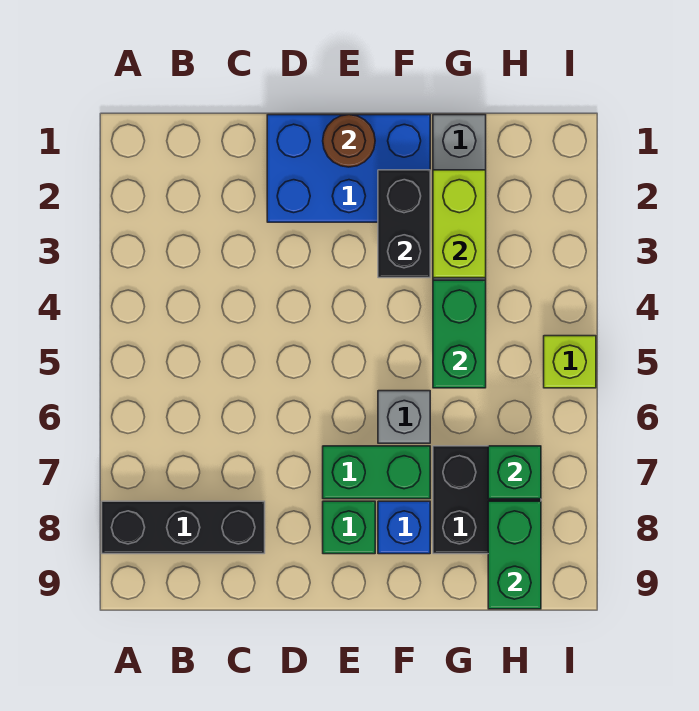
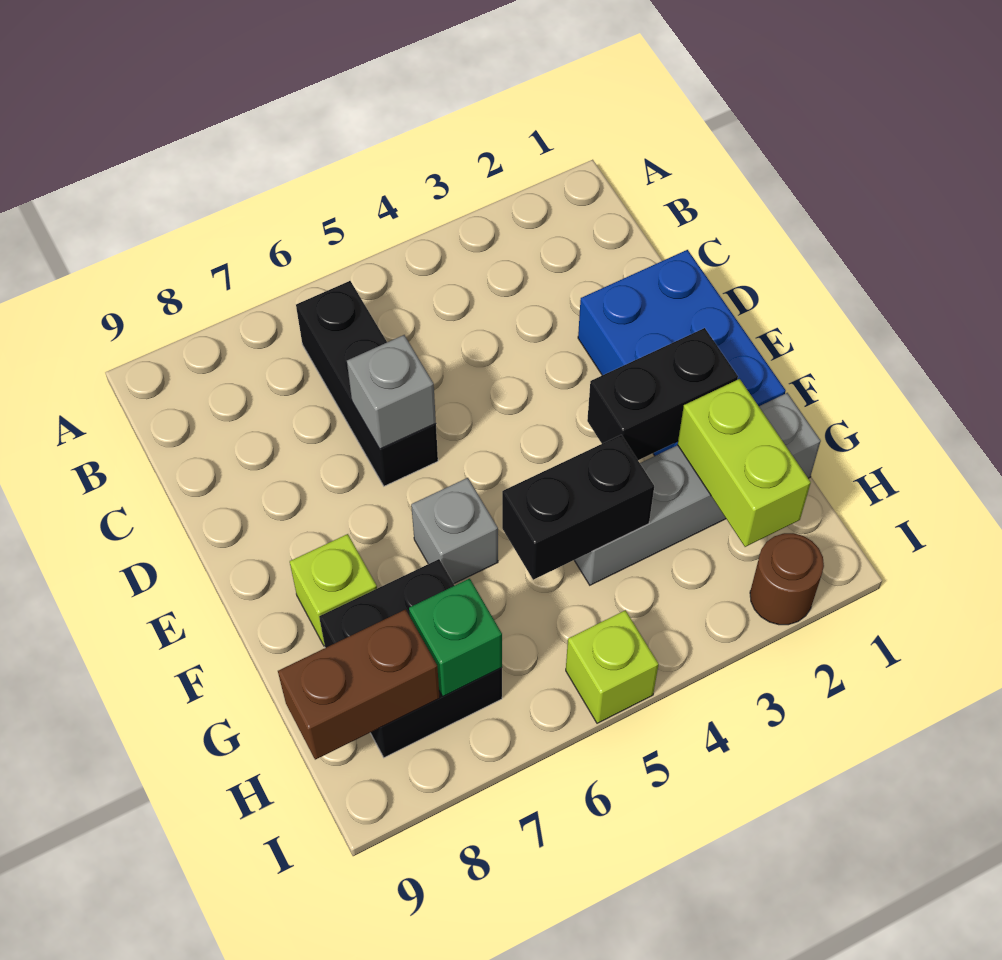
black brick A8:C8 level 1 -> black brick B6:D6 level 1
none -> grey brick D6 level 2
brown round brick E1 level 2 -> brown round brick I2 level 1
green brick E7:F7 level 1 -> none
green brick E8 level 1 -> none
blue brick F8 level 1 -> lime brick F8 level 1
lime brick G2:G3 level 2 -> lime brick G2:H2 level 2
green brick G4:G5 level 2 -> black brick G4:G5 level 2
green brick H8:H9 level 2 -> brown brick H8:H9 level 2

